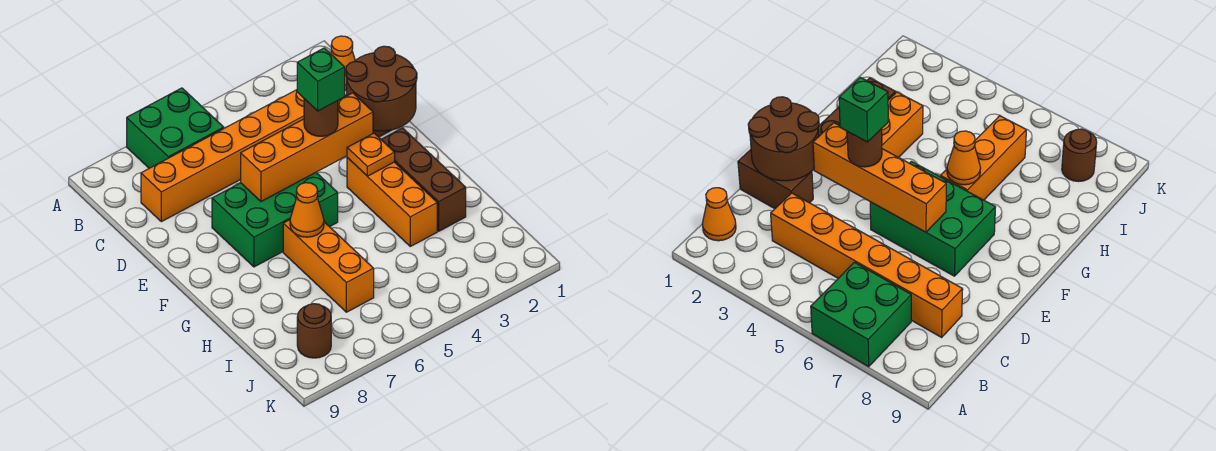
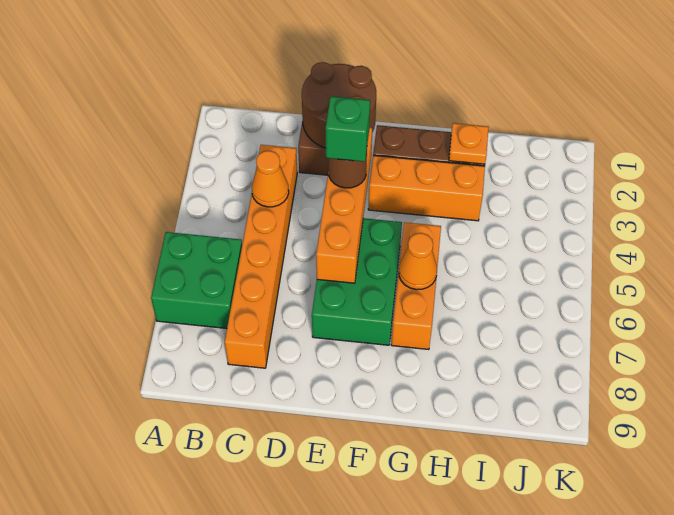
orange cone B1 level 1 -> orange cone C4 level 2
orange plate F3 level 2 -> orange plate H2 level 2
orange brick G6:I6 level 1 -> orange brick G5:G7 level 1
brown round brick J8 level 1 -> none

